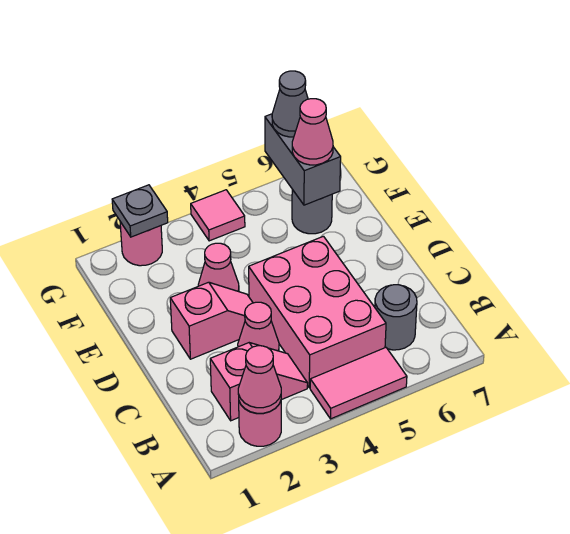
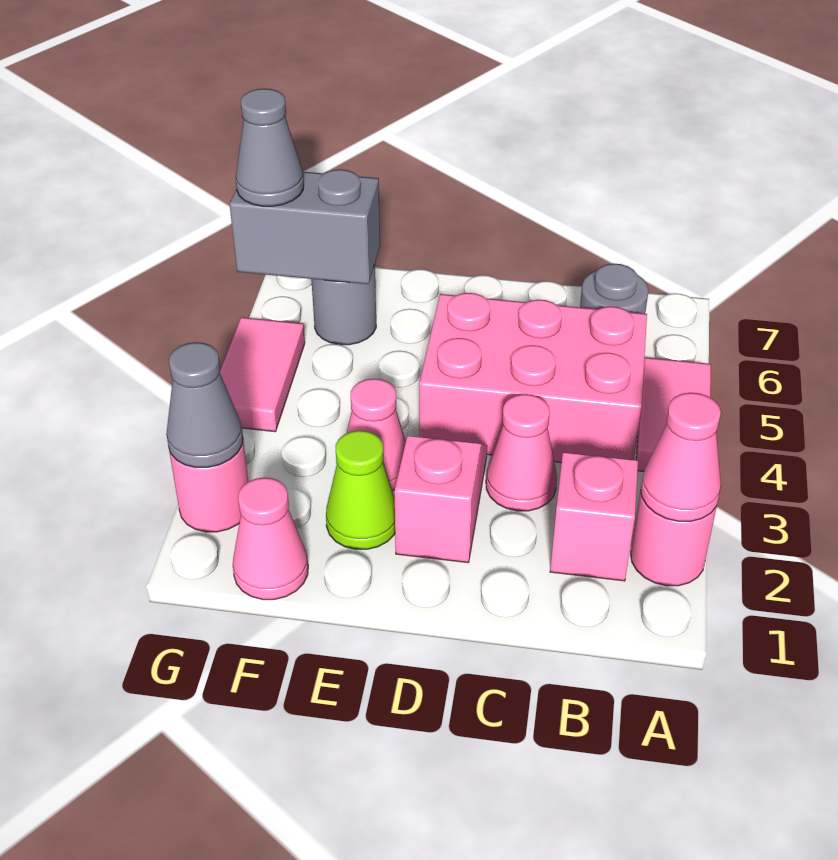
none -> lime cone E2 level 1
pink cone F6 level 3 -> pink cone F1 level 1
grey plate G2 level 2 -> grey cone G2 level 2
pink tile G4 level 1 -> pink tile G4:G5 level 1

